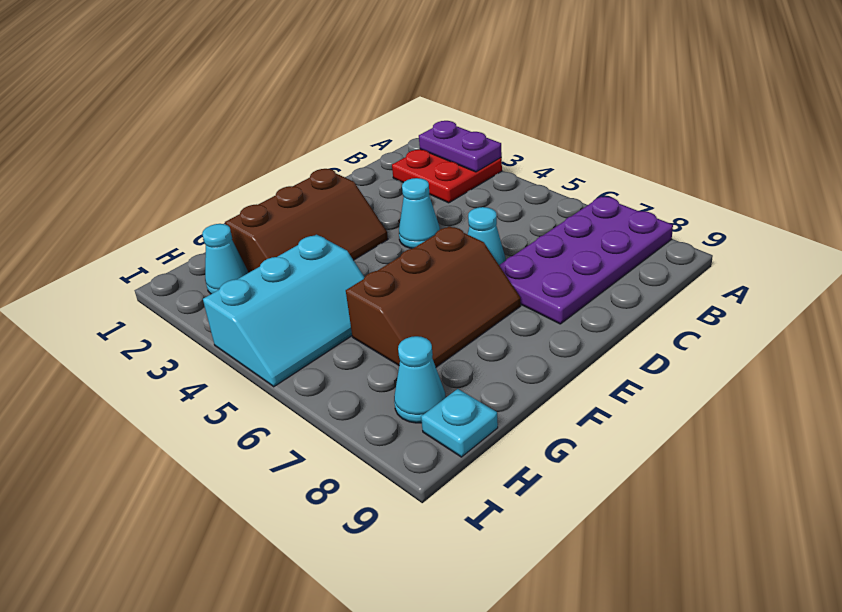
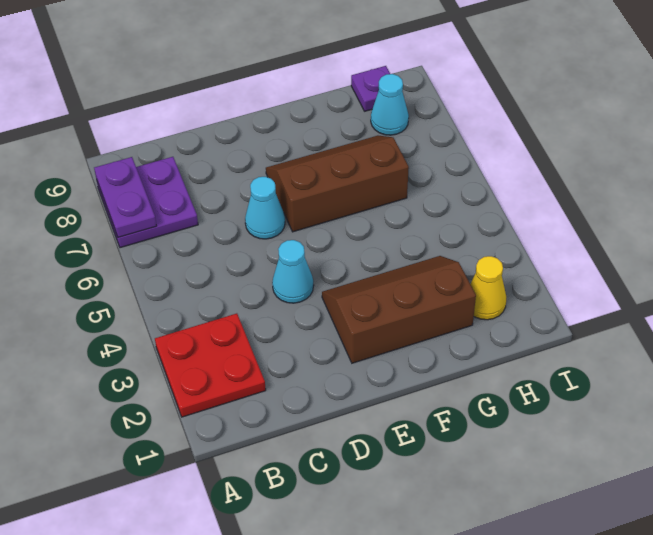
purple plate A2:A3 level 2 -> purple plate A7:A8 level 2
purple plate A7:D8 level 1 -> purple plate A7:B8 level 1
cyan slope G4:I5 level 1 top 4 -> none
cyan cone H2 level 1 -> yellow cone H2 level 1
cyan plate H9 level 1 -> purple plate H9 level 1

